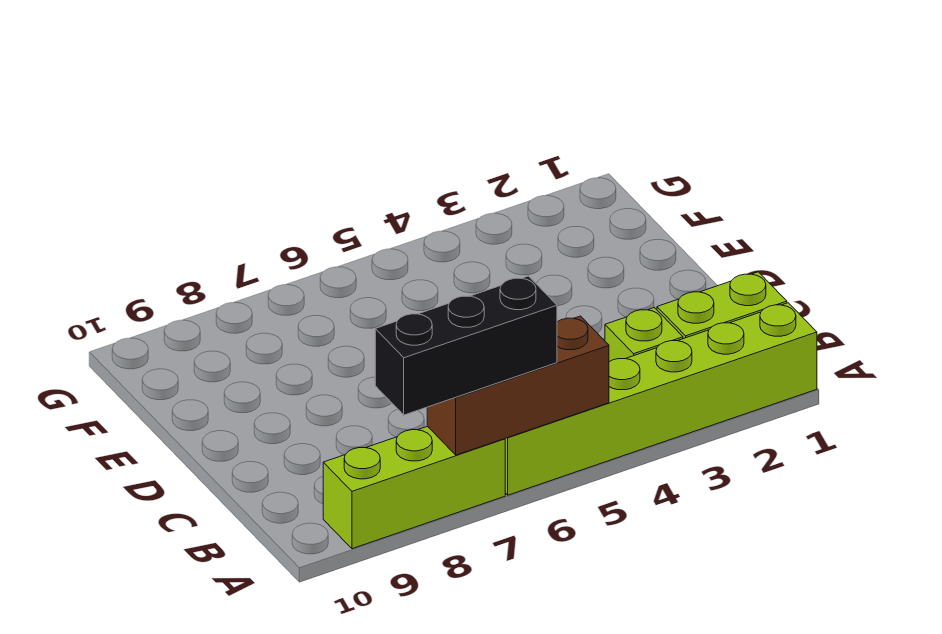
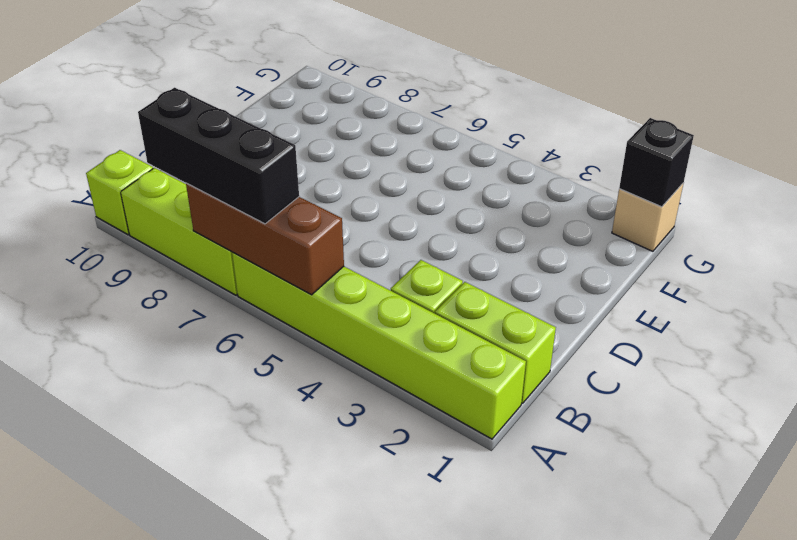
none -> lime brick A10 level 1
none -> tan brick G1 level 1
none -> black brick G1 level 2

